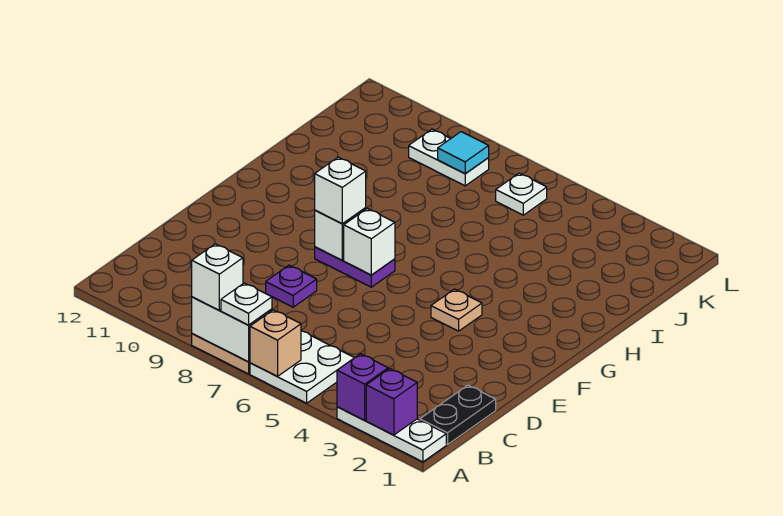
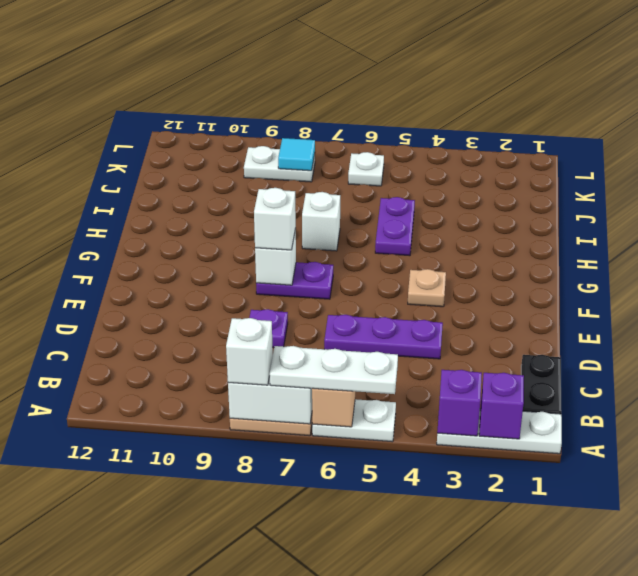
white plate A5:B6 level 1 -> white plate A5:A6 level 1
white plate A7 level 3 -> white plate A5:A7 level 3
none -> purple plate D4:D6 level 1
white brick F7 level 2 -> white brick H7 level 1
none -> purple plate H5:I5 level 1

